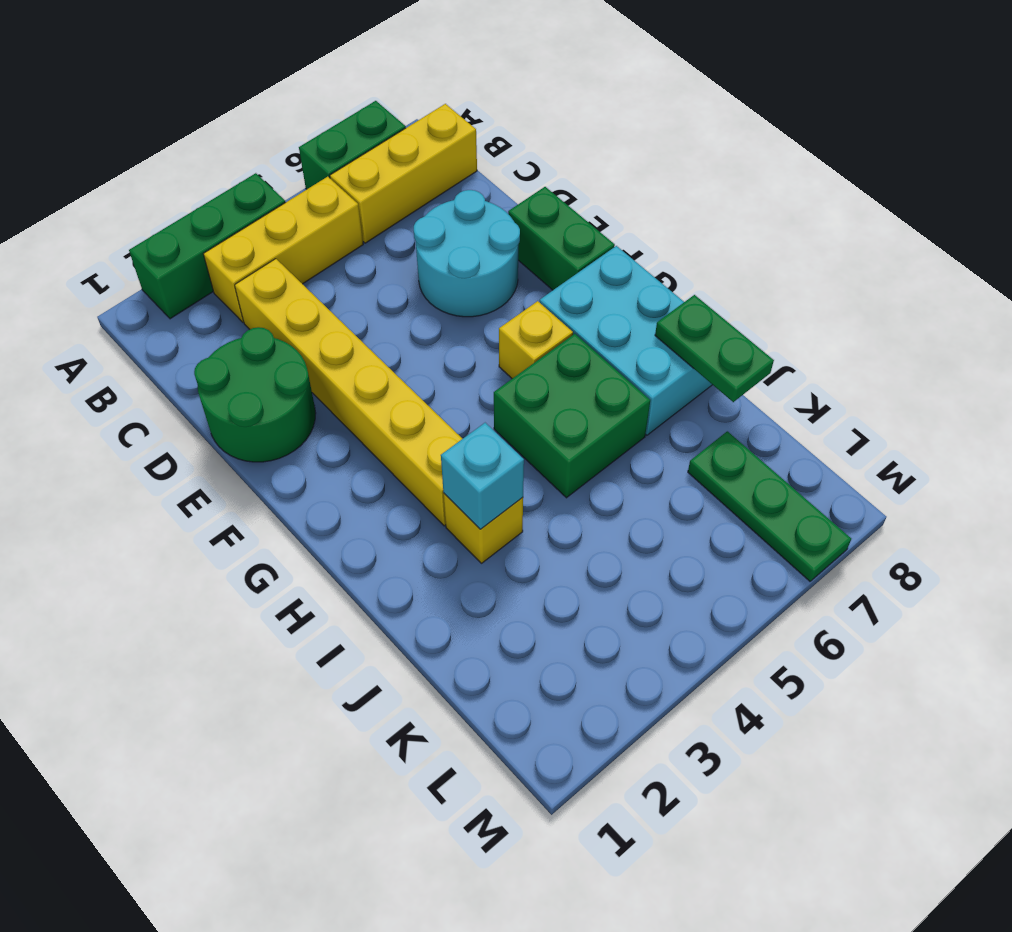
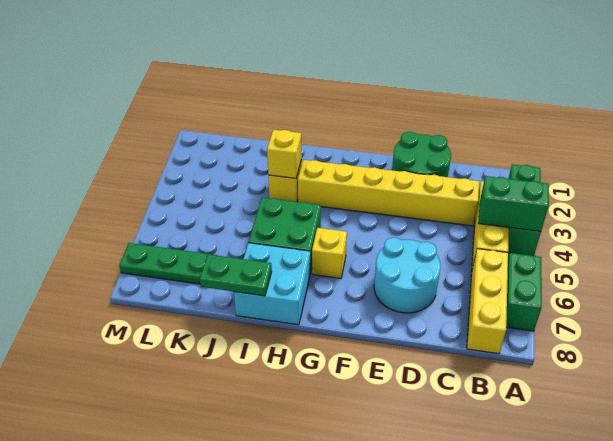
green brick E8:F8 level 1 -> green brick A4:B4 level 2
cyan brick G7:I8 level 1 -> cyan brick H7:I8 level 1
cyan brick I3 level 2 -> yellow brick I3 level 2

